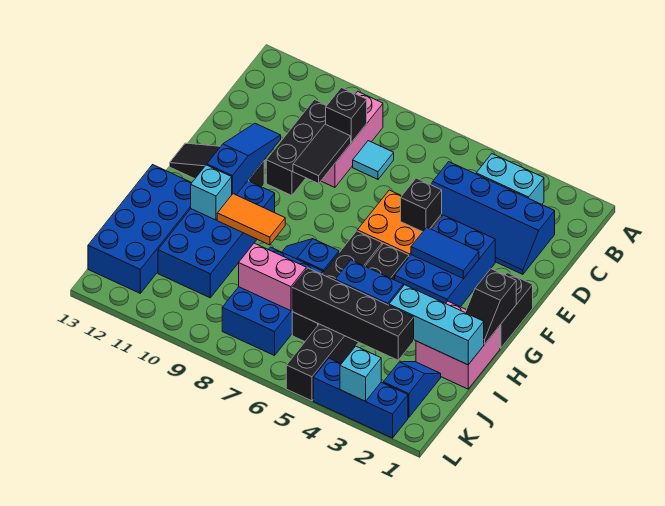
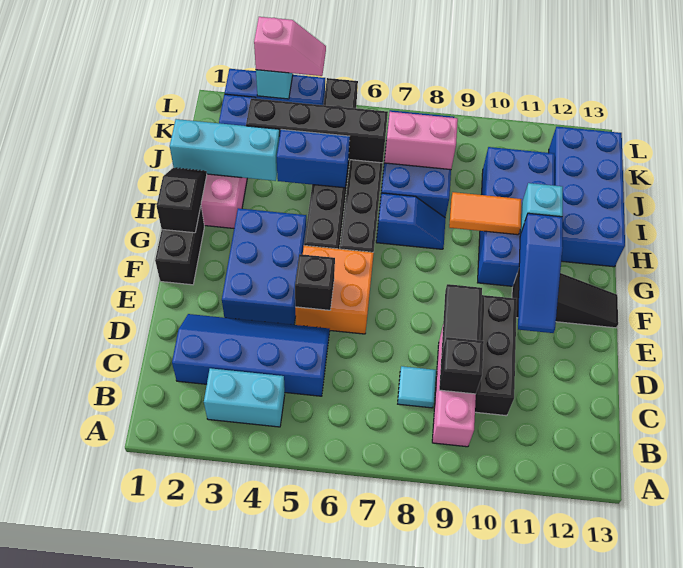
blue tile F3:F4 level 2 -> none
none -> pink slope L3:L4 level 3 top 3

